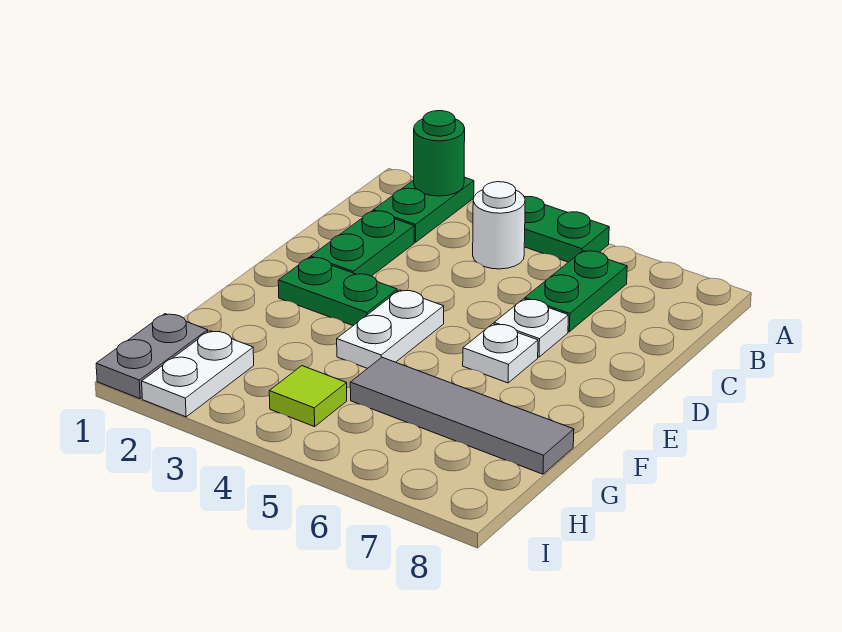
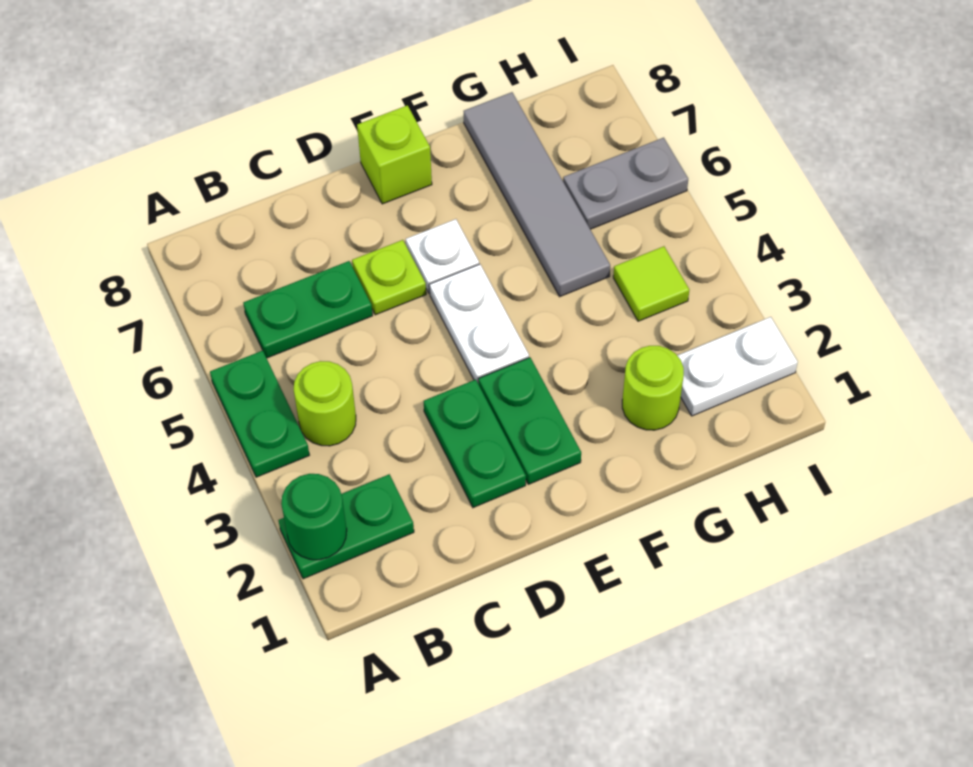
white round brick B4 level 1 -> lime round brick B4 level 1
green plate C2:D2 level 1 -> green plate D2:D3 level 1
white plate D6 level 1 -> lime plate D6 level 1
white plate E4:F4 level 1 -> white plate E4:E5 level 1
none -> lime brick E8 level 1
none -> lime round brick G2 level 1
grey plate H1:I1 level 1 -> grey plate H6:I6 level 1

